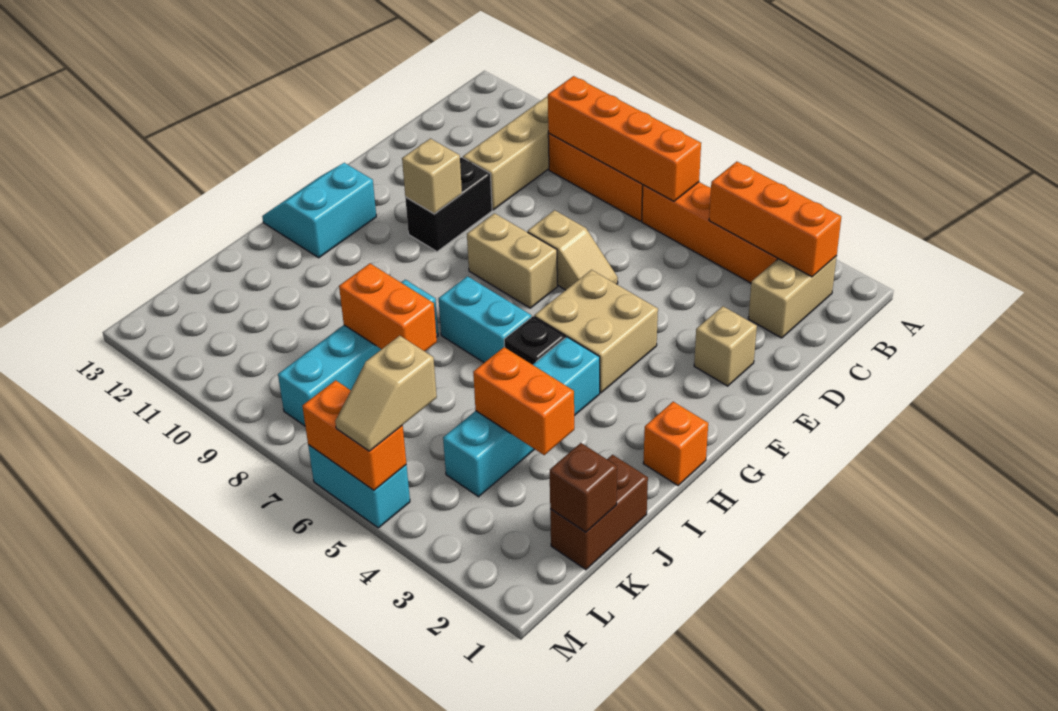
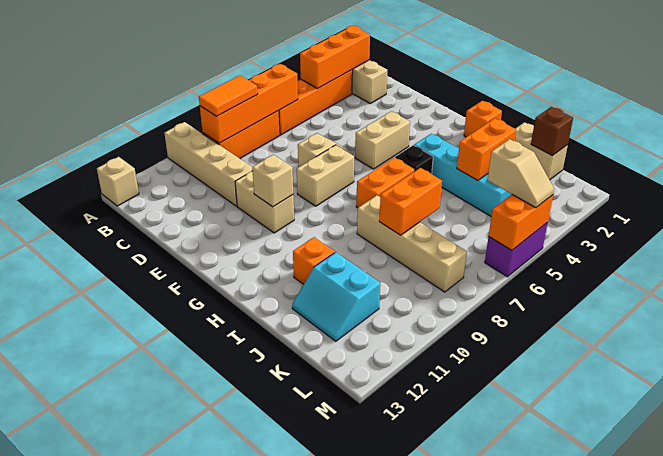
none -> orange tile B8:B9 level 3
tan brick E2 level 1 -> tan brick A13 level 1
black brick E10:F10 level 1 -> tan brick E10:F10 level 1
tan brick F4:G5 level 1 -> tan brick F4:F5 level 1
cyan slope G12:H13 level 1 top 12 -> cyan slope J11:K12 level 1 top 11
cyan brick H6:H7 level 1 -> orange brick H6:H7 level 1
cyan brick I8:L8 level 1 -> tan brick I8:L8 level 1
none -> orange brick I11 level 1
brown brick J1:K1 level 1 -> tan brick J1:K1 level 1
cyan brick M5:M6 level 1 -> purple brick M5:M6 level 1

